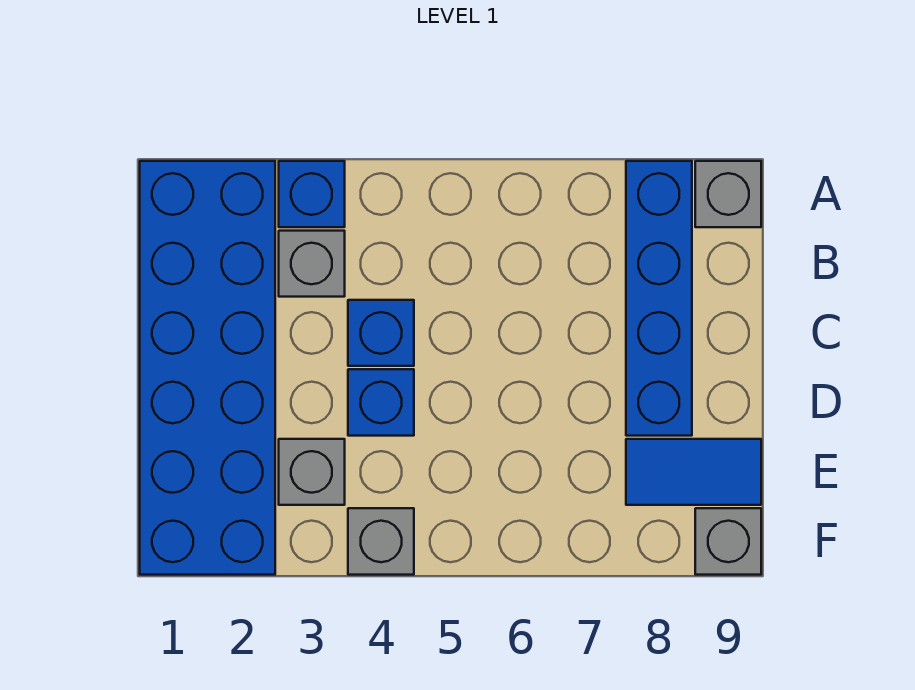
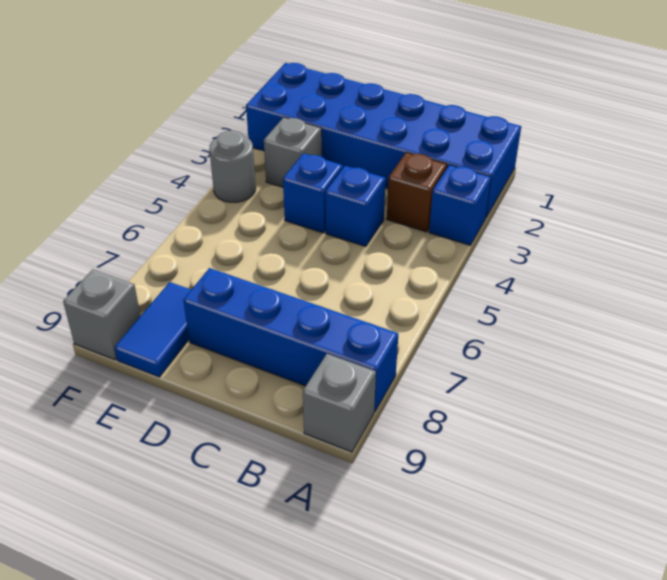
grey brick B3 level 1 -> brown brick B3 level 1
grey brick F4 level 1 -> grey round brick F4 level 1

